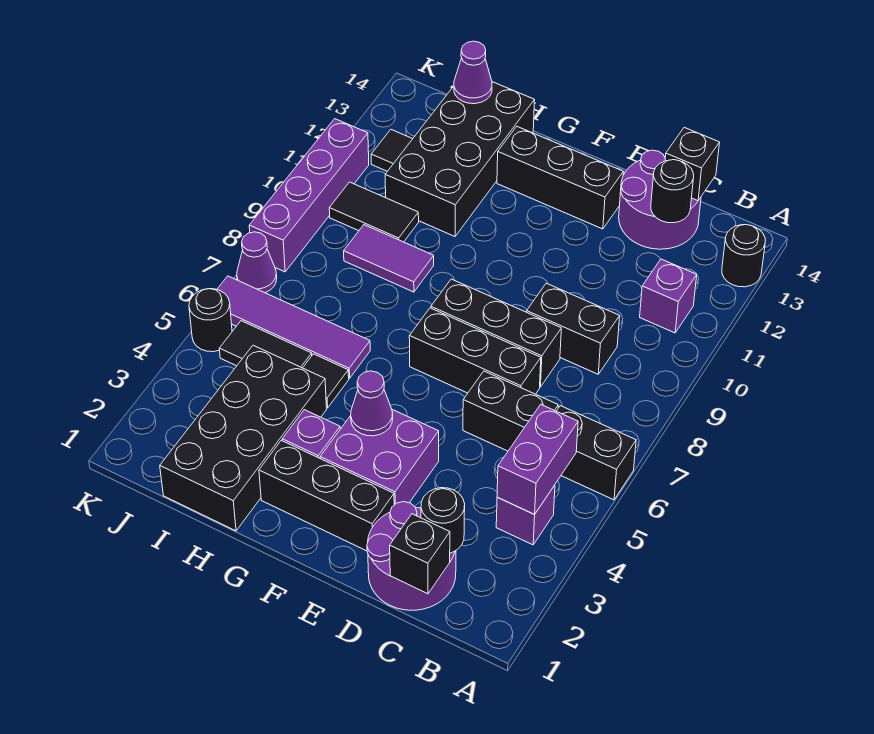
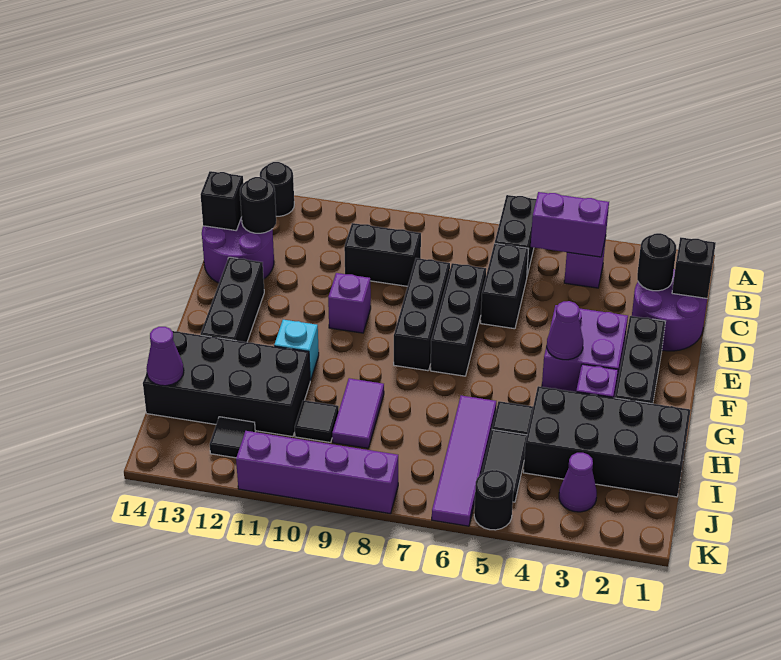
purple brick B11 level 1 -> purple brick E10 level 1
black brick C9:D9 level 1 -> black brick C9:C10 level 1
none -> cyan brick G11 level 1
black tile I10:J10 level 1 -> black tile I10 level 1
purple cone K7 level 1 -> purple cone J3 level 1

